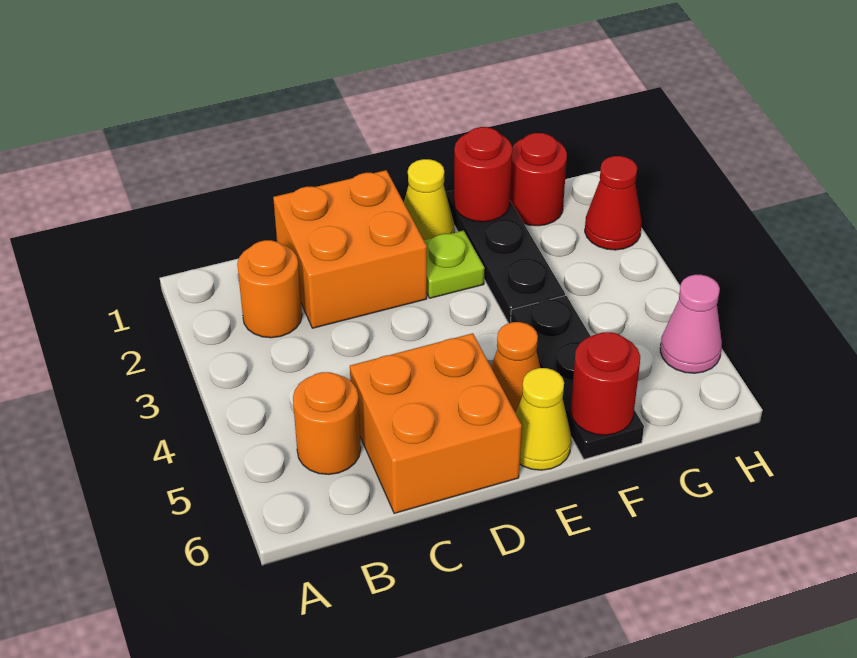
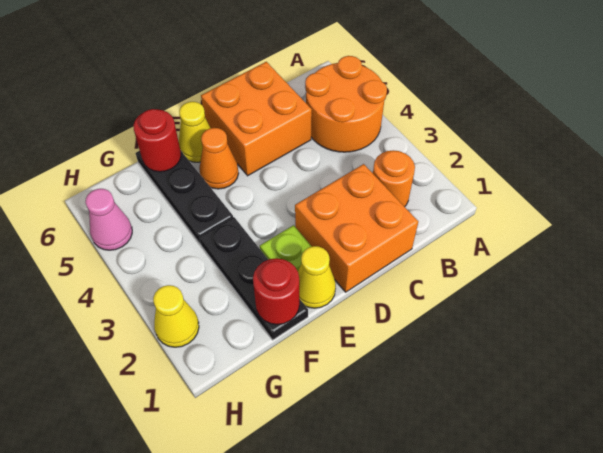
orange round brick B5 level 1 -> orange round brick A4:B5 level 1
red round brick G1 level 1 -> none
red cone H2 level 1 -> yellow cone H2 level 1

